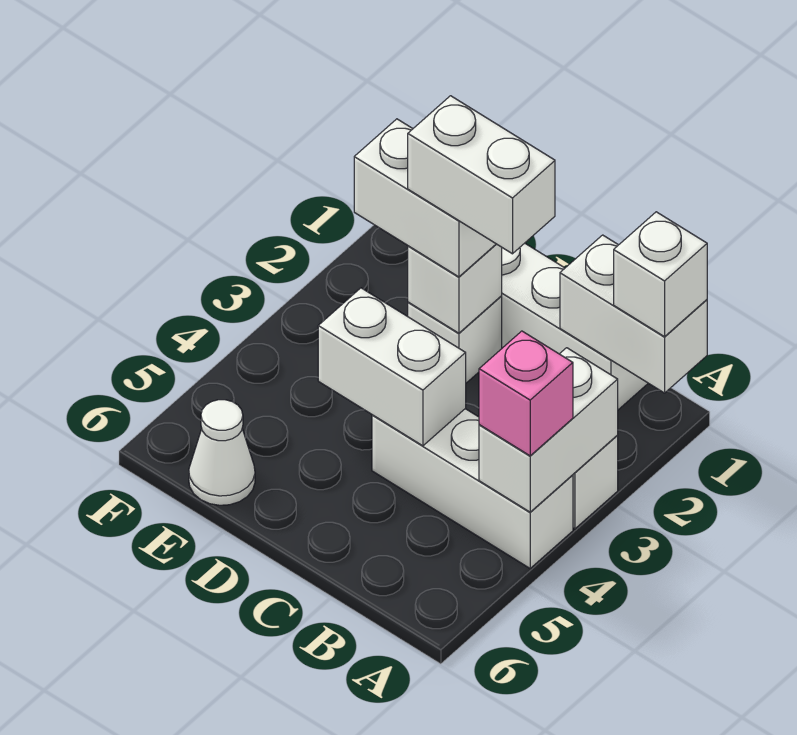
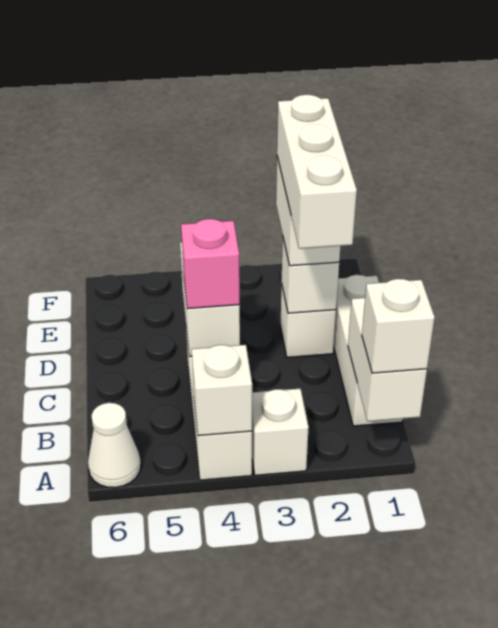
white brick A3:A4 level 2 -> white brick A4 level 2
pink brick A4 level 3 -> pink brick C4 level 3
white brick C2:D2 level 4 -> white brick C2:E2 level 4
white cone E6 level 1 -> white cone A6 level 1

